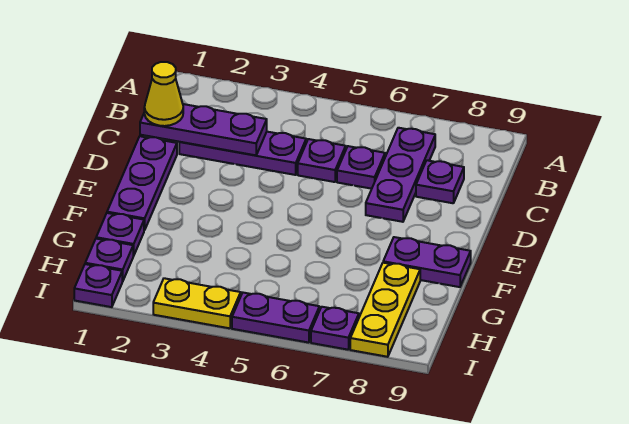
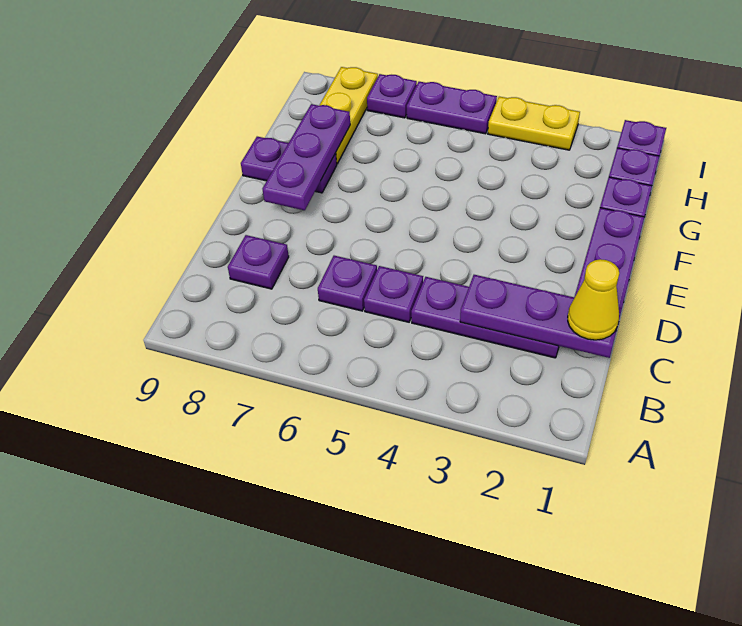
purple plate B7:D7 level 1 -> purple plate E8:G8 level 2

